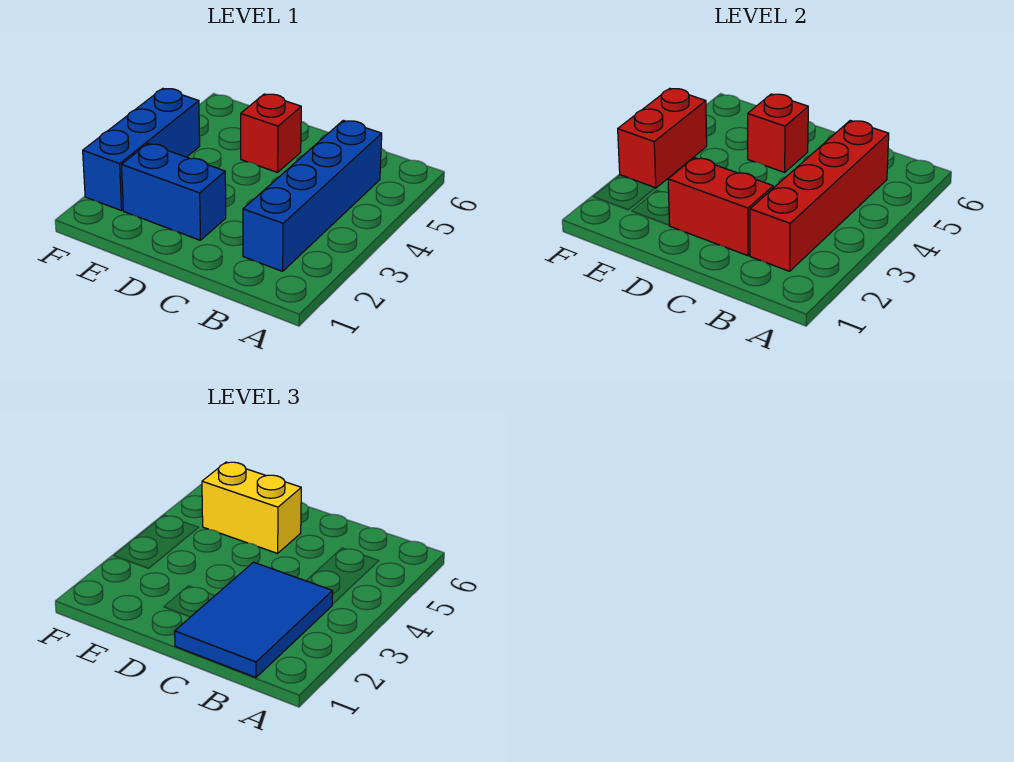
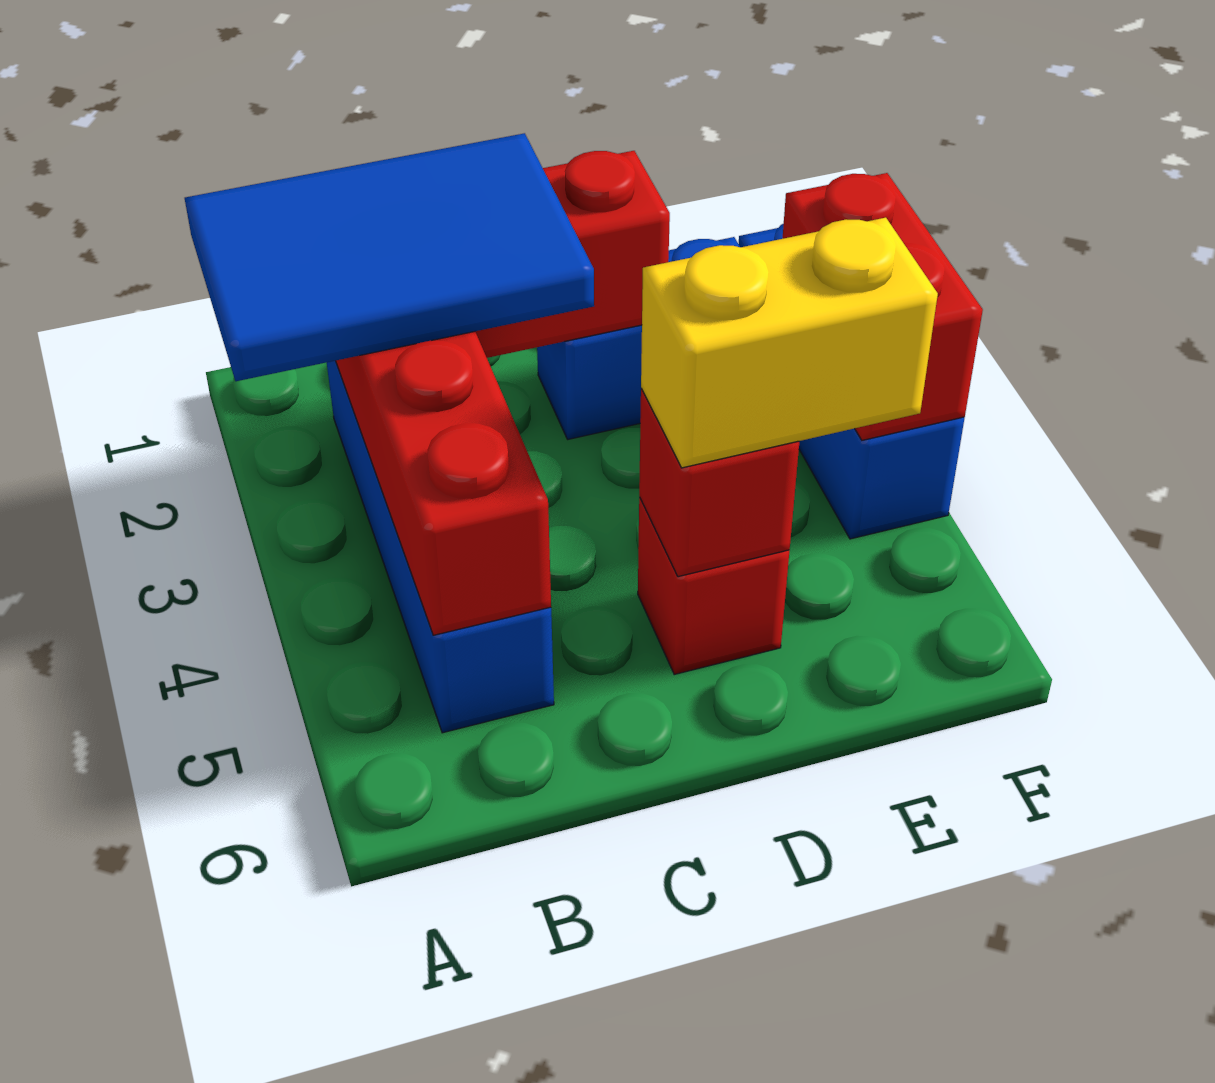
blue tile B1:C3 level 3 -> blue tile A2:C3 level 3

